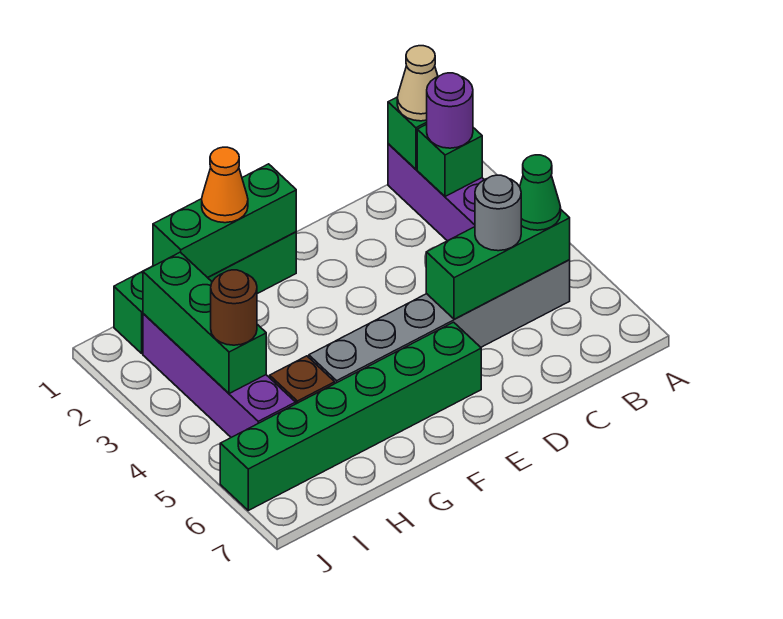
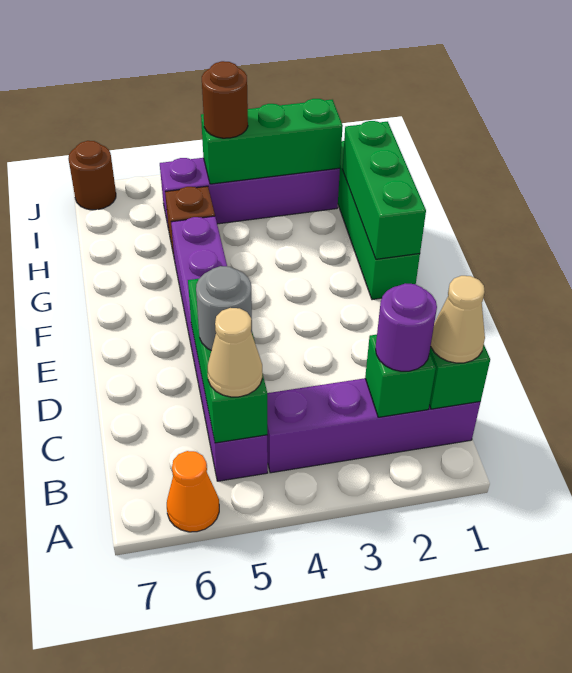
grey brick B5:G5 level 1 -> purple brick B5:G5 level 1
green cone B5 level 3 -> tan cone B5 level 3
green brick E6:J6 level 1 -> none
orange cone G1 level 3 -> orange cone A6 level 1
none -> brown round brick J7 level 1

